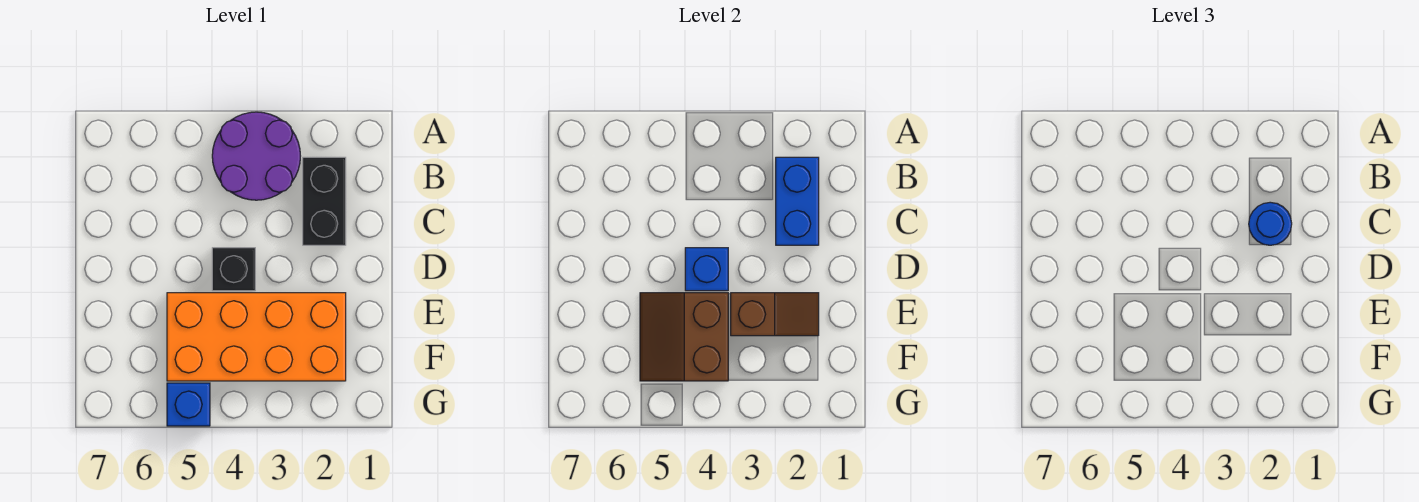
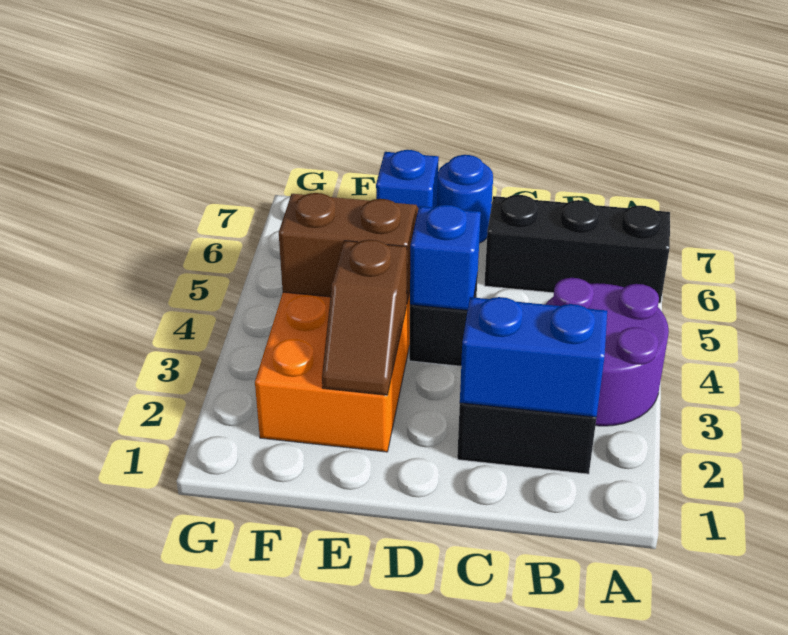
none -> black brick A6:C6 level 1
blue round brick C2 level 3 -> blue round brick D7 level 1
blue brick G5 level 1 -> blue brick E7 level 1

